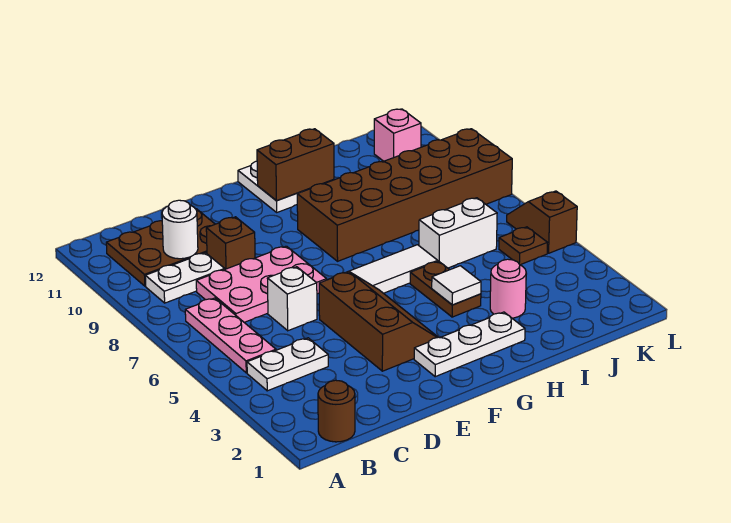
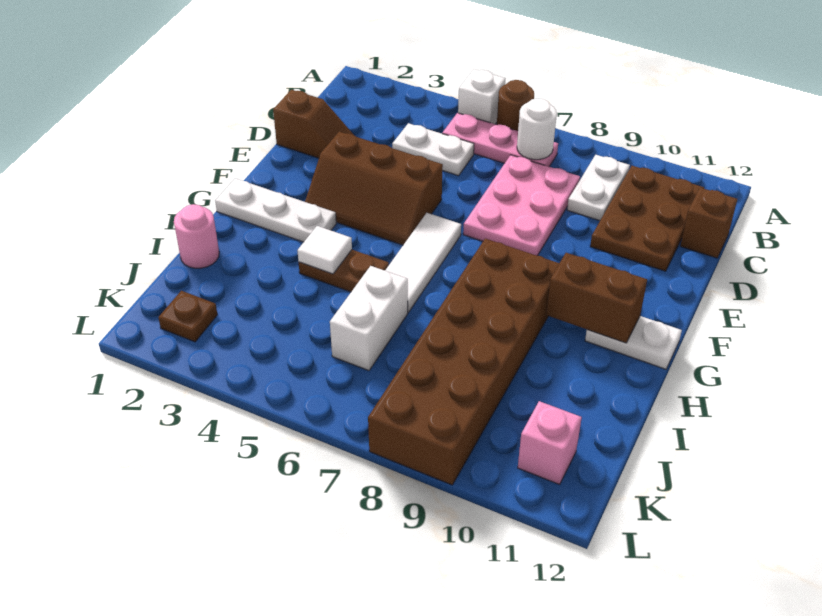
brown round brick B1 level 1 -> brown round brick A6 level 1
white plate B4:C4 level 1 -> white plate C4:C5 level 1
white round brick C10 level 2 -> white round brick B7 level 2
white brick D6 level 1 -> white brick A5 level 1
brown brick D9 level 1 -> brown brick C12 level 1
white plate F2:H2 level 1 -> white plate G1:G3 level 1
brown brick G11:H11 level 2 -> brown brick G10:G11 level 2
pink round brick I3 level 1 -> pink round brick I1 level 1
brown plate K5 level 1 -> brown plate K2 level 1
brown slope L5:L6 level 1 top 5 -> brown slope D1:D2 level 1 top 1

